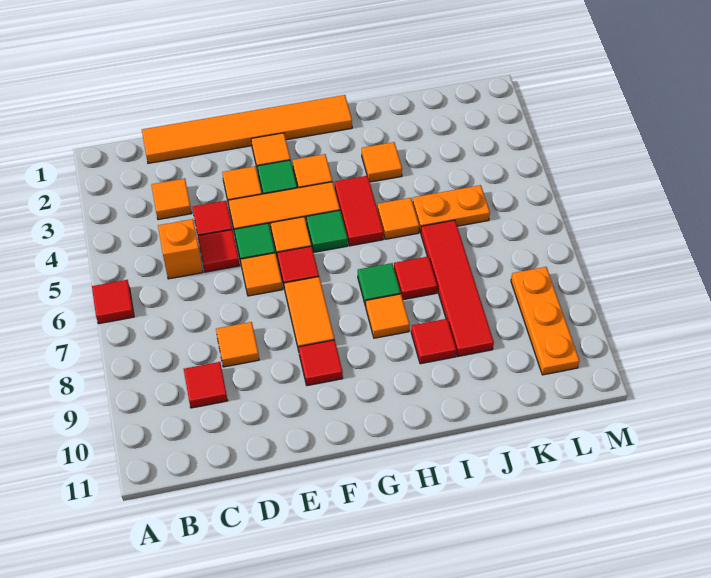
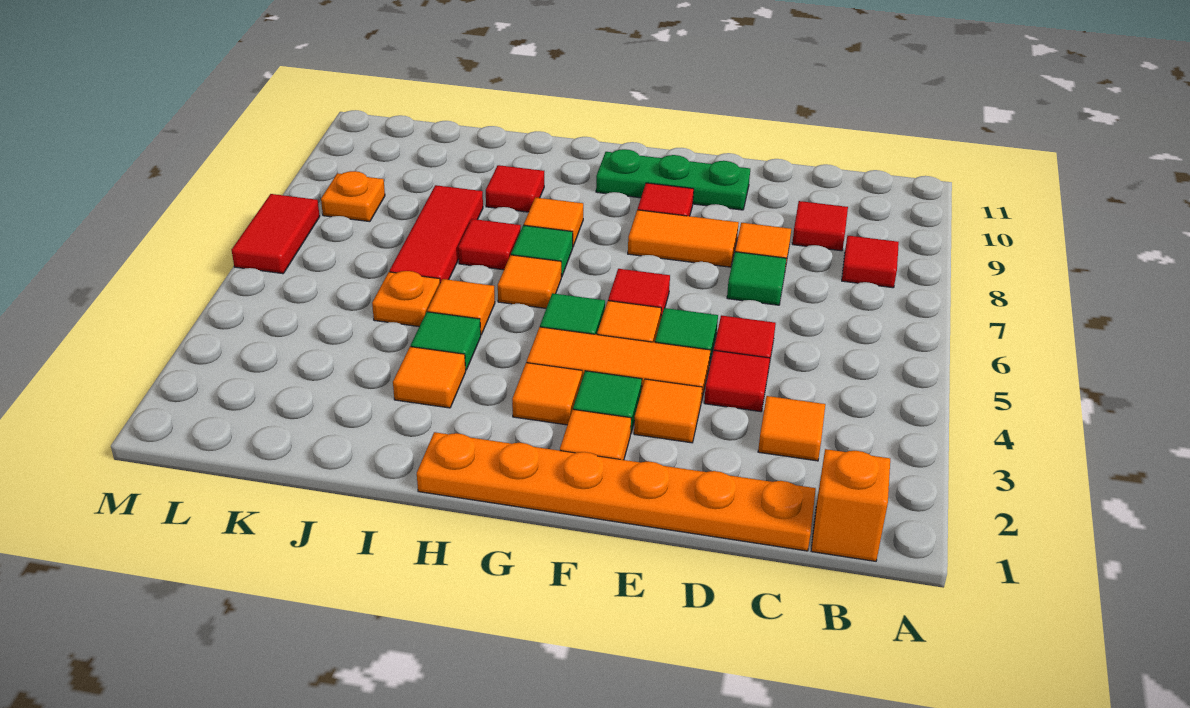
red tile A6 level 1 -> red tile B8 level 1
orange tile C1:H1 level 1 -> orange plate C1:H1 level 1
orange brick C5 level 1 -> orange brick B1 level 1
none -> green tile D7 level 1
orange tile E6 level 1 -> orange tile H6 level 1
none -> green plate E10:G10 level 1
orange tile F7:F8 level 1 -> orange tile E8:F8 level 1
red tile H4:H5 level 1 -> red tile M6:M7 level 1
none -> green tile I4 level 1
orange plate J5:K5 level 1 -> orange plate J5 level 1
red tile J6:J9 level 1 -> red tile J6:J8 level 1
orange plate L8:L10 level 1 -> orange plate L8 level 1

